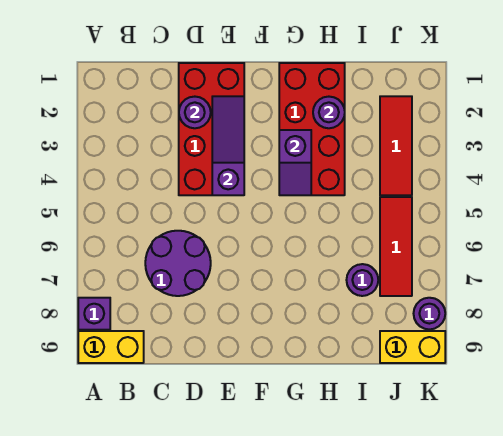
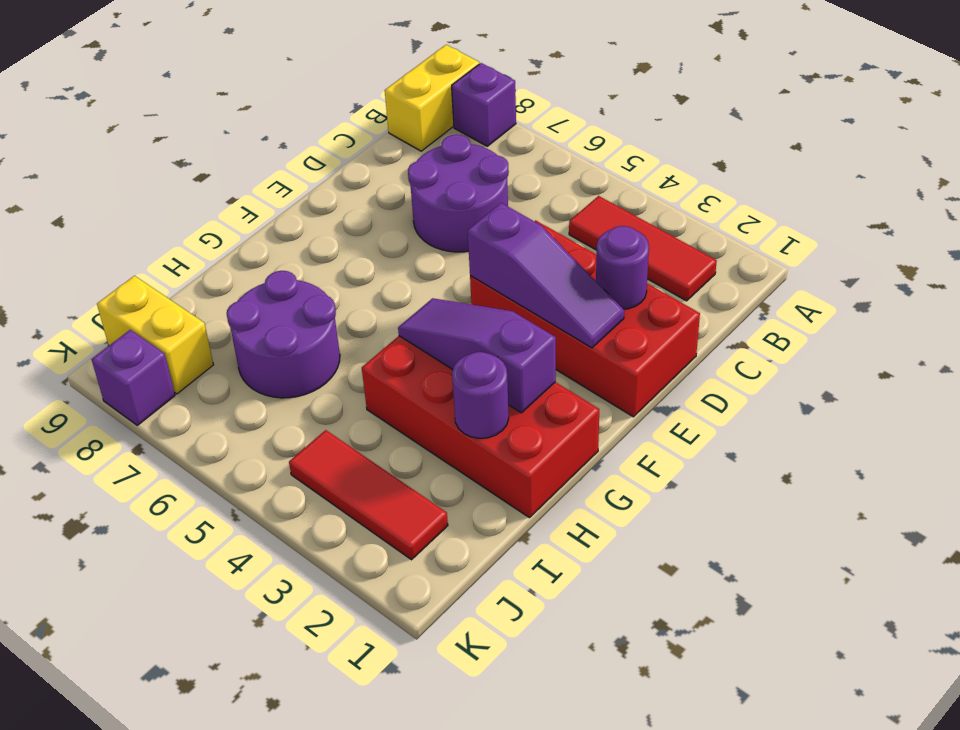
purple slope G3:G4 level 2 top 3 -> purple slope G2:G4 level 2 top 2
purple round brick I7 level 1 -> purple round brick H6:I7 level 1
red tile J5:J7 level 1 -> red tile B2:B4 level 1
yellow brick J9:K9 level 1 -> yellow brick J8:J9 level 1
purple round brick K8 level 1 -> purple brick K8 level 1

